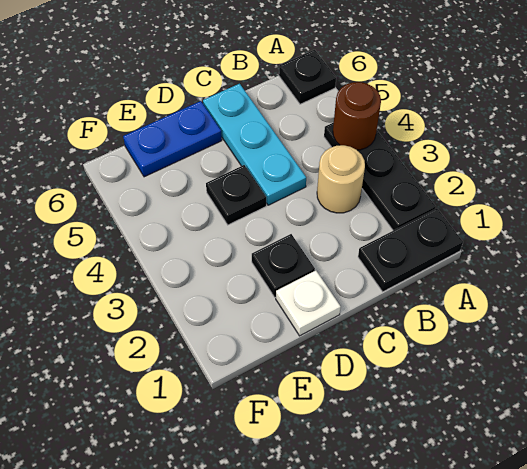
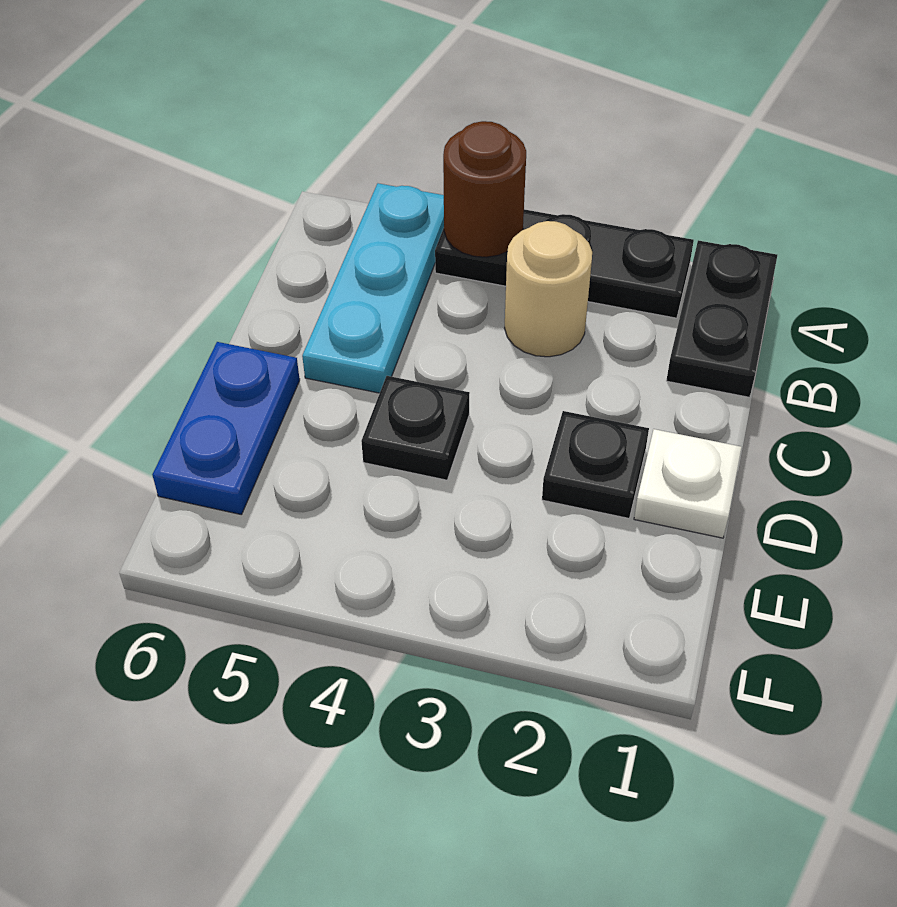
black plate A6 level 1 -> none
cyan plate C4:C6 level 1 -> cyan plate A5:C5 level 1

